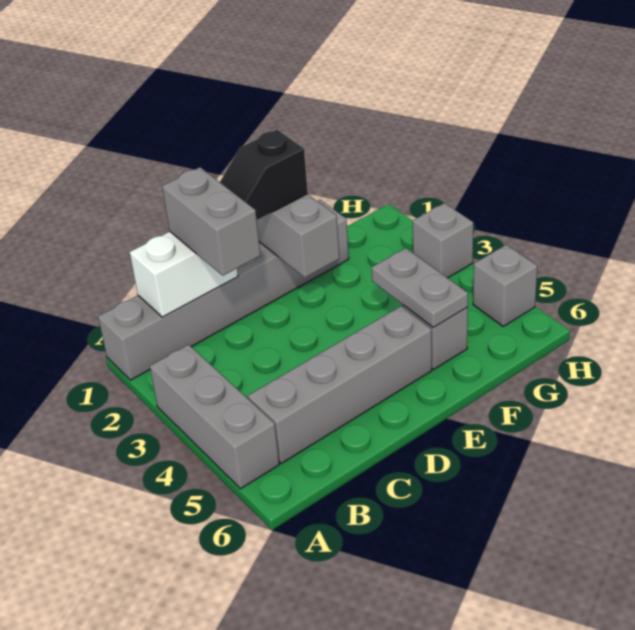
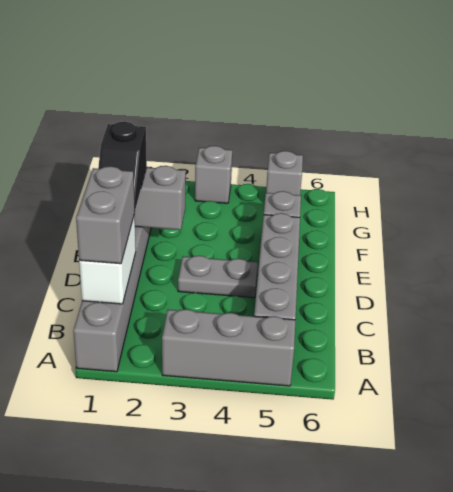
grey brick C1:C2 level 3 -> grey brick B1:C1 level 3
grey plate F4:F5 level 2 -> grey plate D3:D4 level 1

